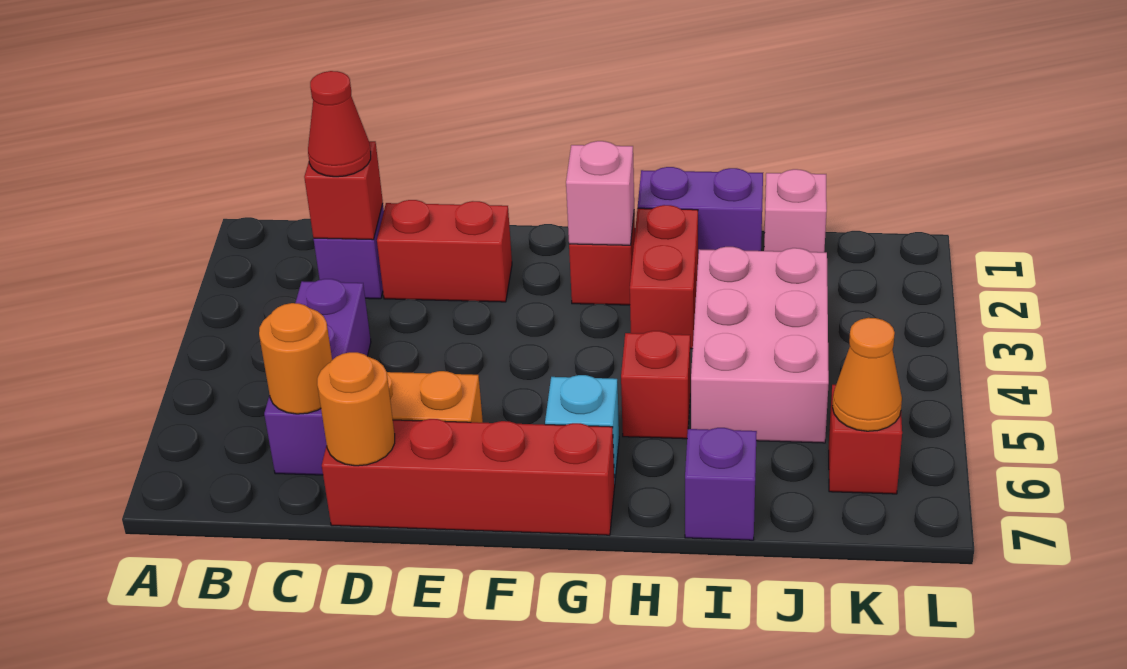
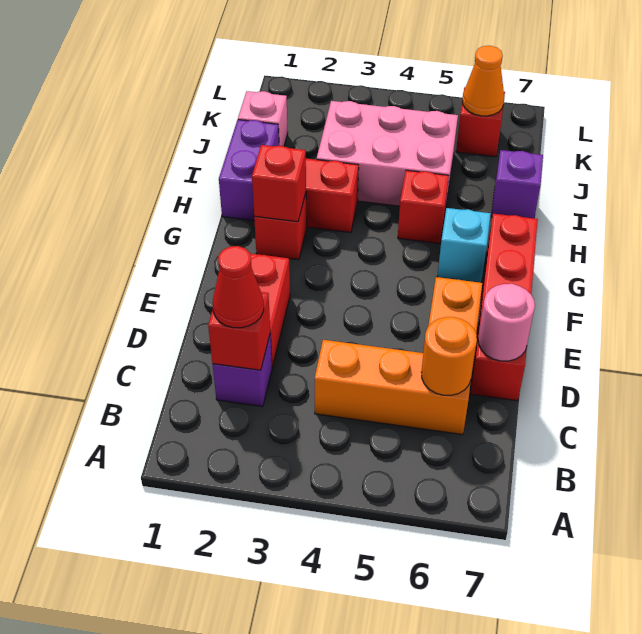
purple brick C4:C6 level 1 -> orange brick C4:C6 level 1
orange round brick D7 level 2 -> pink round brick D7 level 2
pink brick G2 level 2 -> red brick G2 level 2

